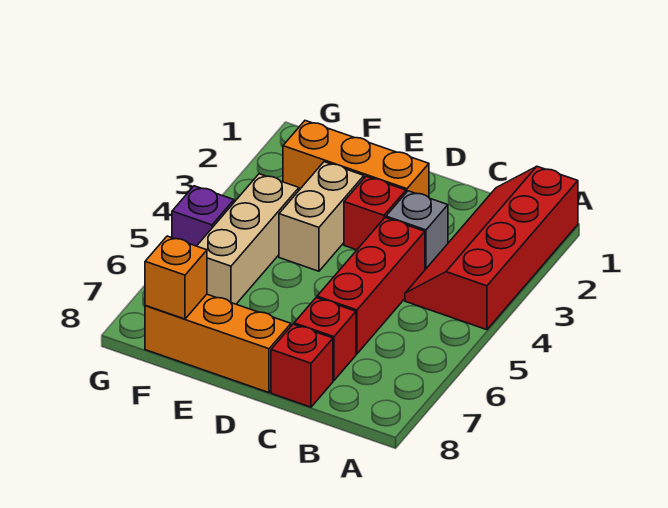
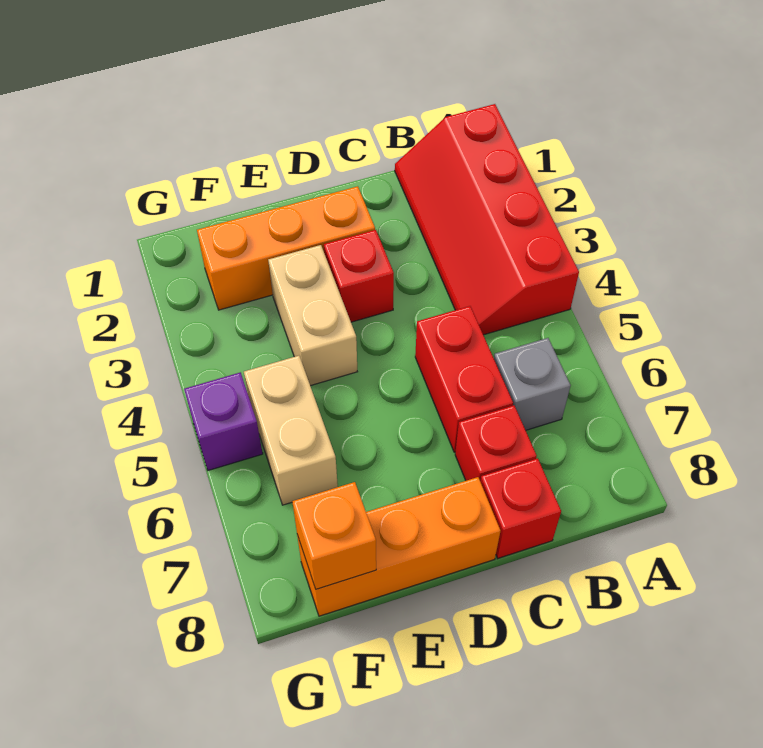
grey brick C3 level 1 -> grey brick B6 level 1
red brick C4:C6 level 1 -> red brick C5:C6 level 1
tan brick F4:F6 level 1 -> tan brick F5:F6 level 1

